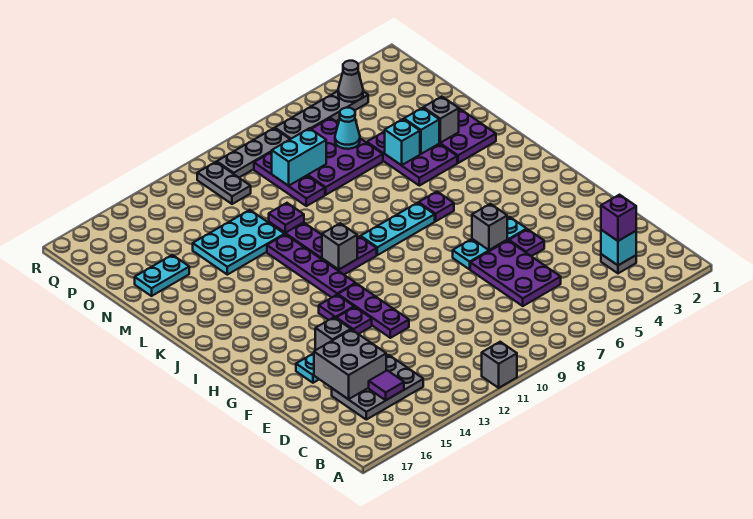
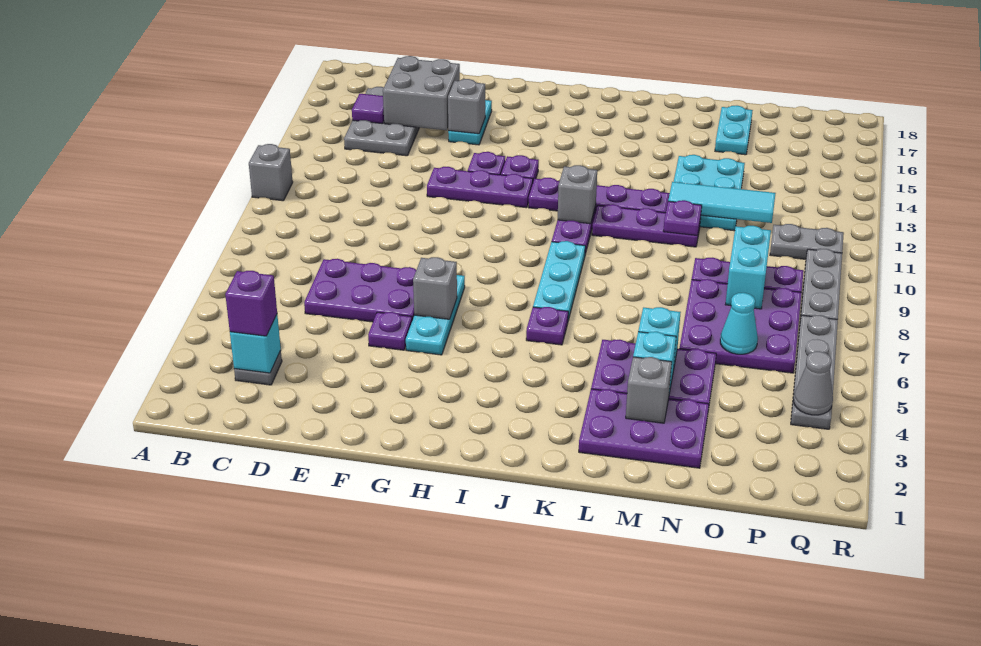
none -> cyan tile M12:O12 level 2

